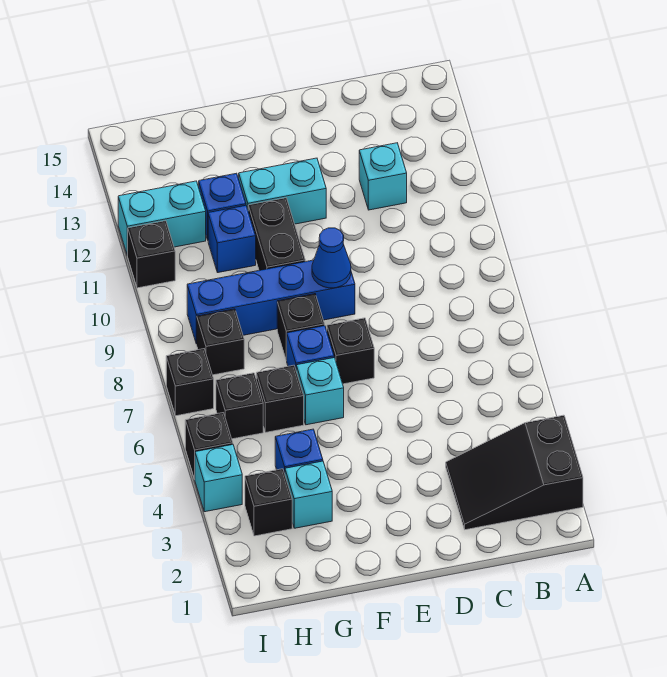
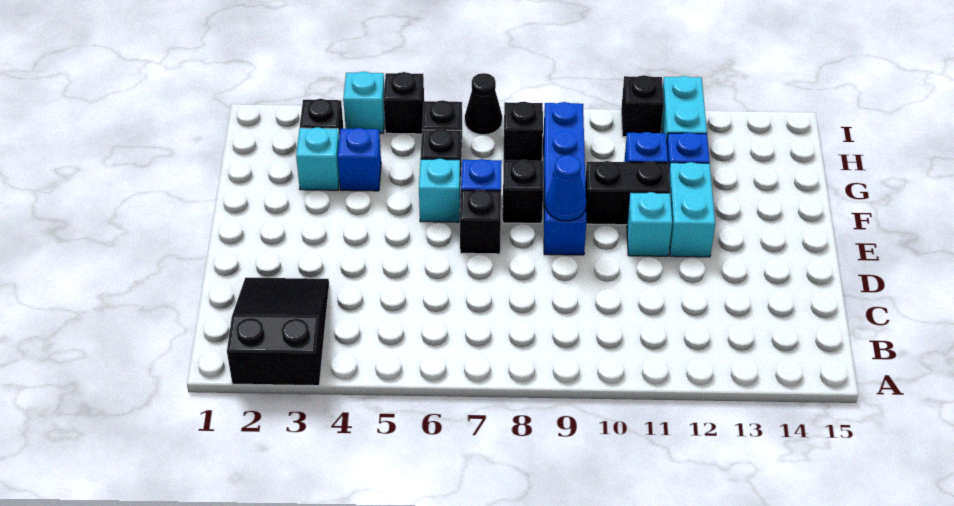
cyan brick C12 level 1 -> cyan brick E11 level 1
black brick I7 level 1 -> black cone I7 level 1

